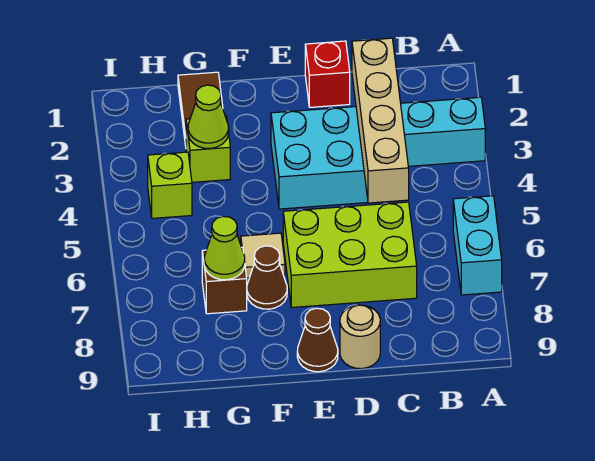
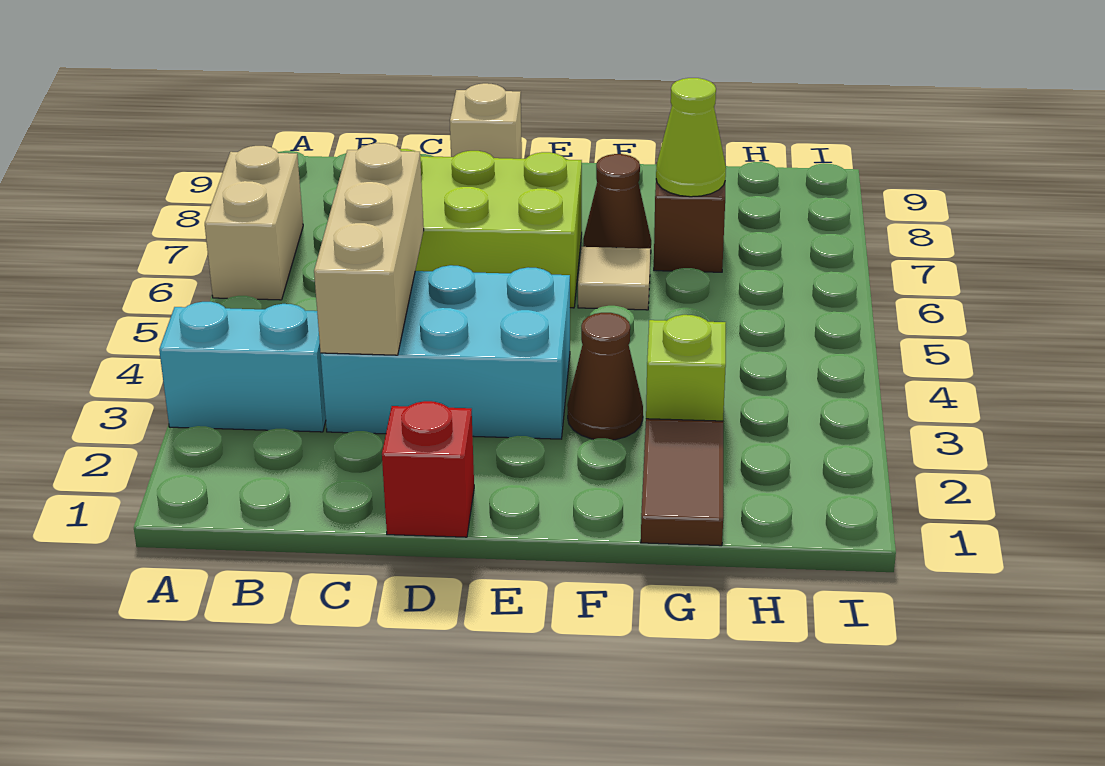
cyan brick A6:A7 level 1 -> tan brick A6:A7 level 1
tan brick C2:C5 level 2 -> tan brick C3:C5 level 2
tan round brick D9 level 1 -> tan brick D9 level 1
brown cone E9 level 1 -> brown cone F3 level 1
lime cone G3 level 2 -> none
lime brick H4 level 1 -> none

